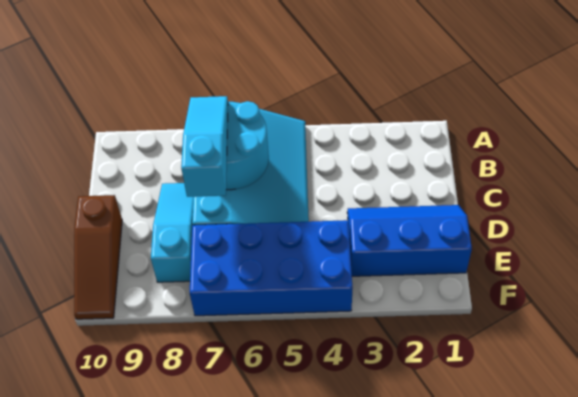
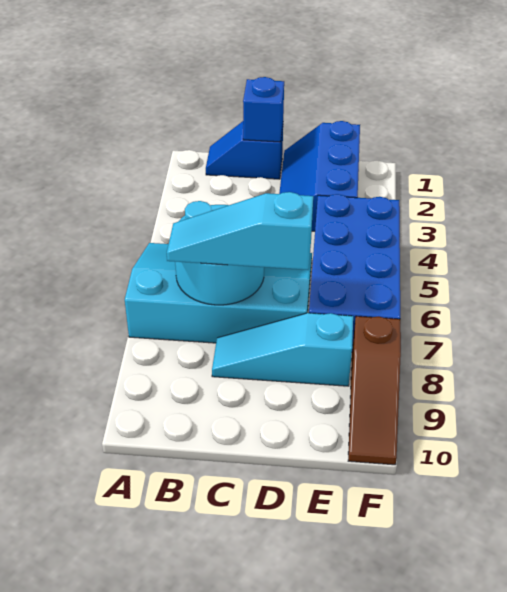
none -> blue slope B1:C1 level 1 top C
none -> blue brick C1 level 2
brown slope D10:F10 level 1 top D -> brown slope F8:F10 level 1 top 8

